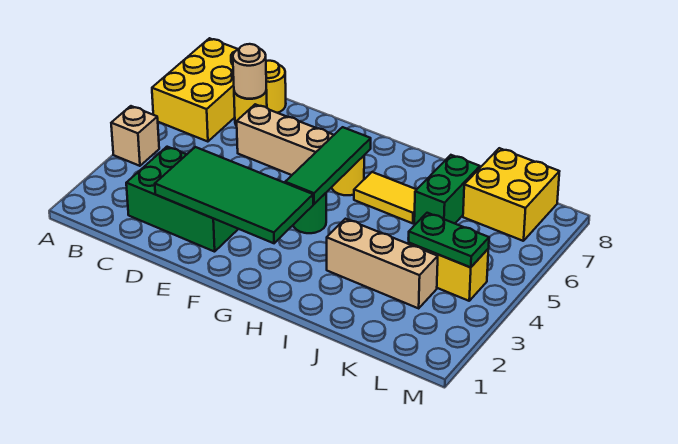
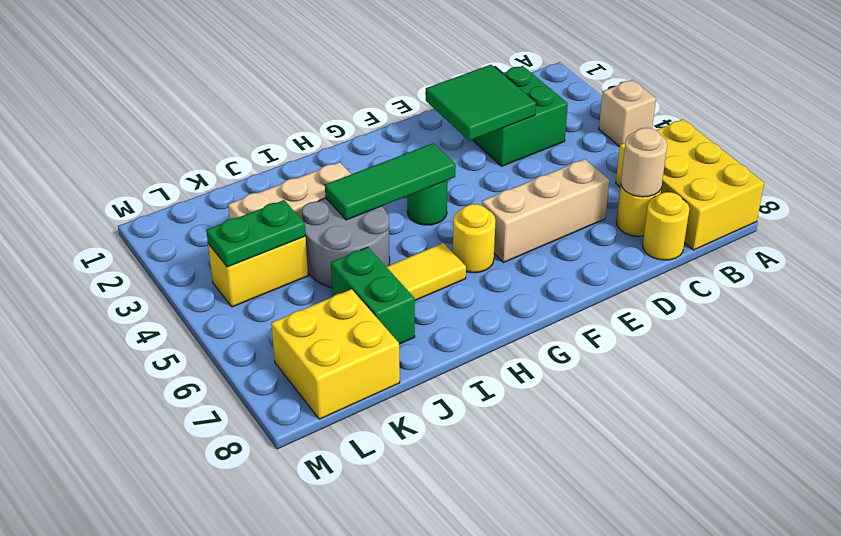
green brick C2:E3 level 1 -> green brick C2:D3 level 1
green tile D2:G3 level 2 -> green tile D2:E3 level 2
green tile G4:G6 level 2 -> green tile G4:I4 level 2
none -> grey round brick I4:J5 level 1

